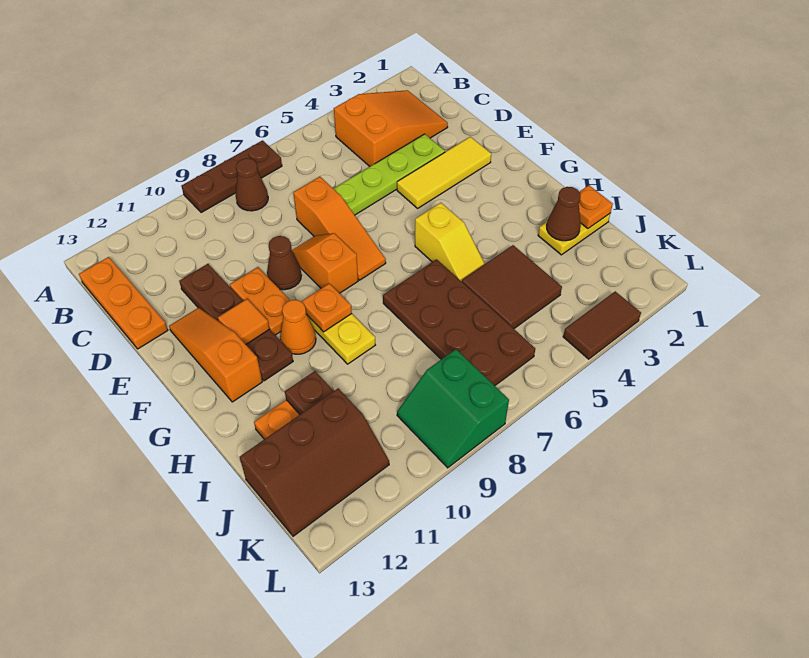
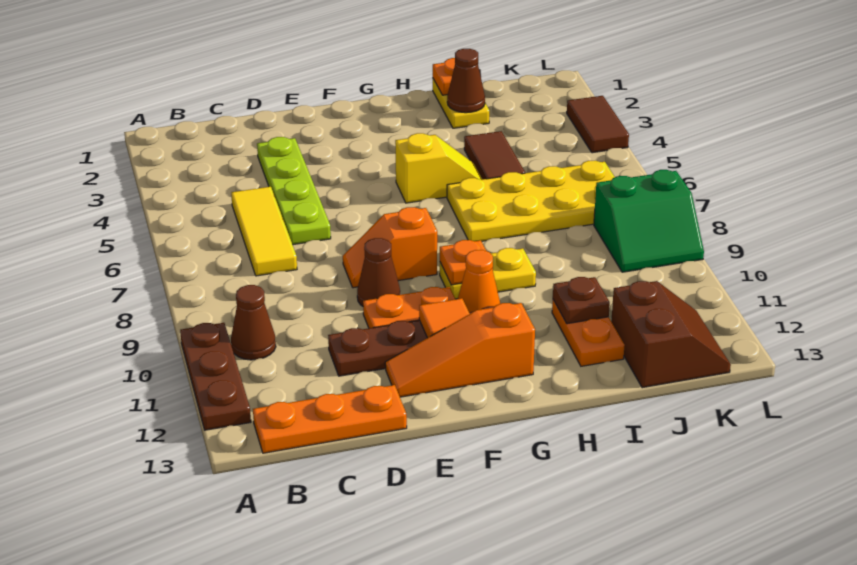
brown plate A7:A9 level 1 -> brown plate A10:A12 level 1
orange slope B2:C4 level 1 top 4 -> none
brown cone B8 level 1 -> brown cone B10 level 1
orange slope D7:F7 level 1 top D -> none
yellow tile E2:E4 level 1 -> yellow tile C5:C7 level 1
brown plate H6:K7 level 1 -> yellow plate H6:K7 level 1
brown tile I4:J5 level 1 -> brown tile I4:I5 level 1
brown slope J11:K13 level 1 top J -> brown slope J12:K13 level 1 top J

